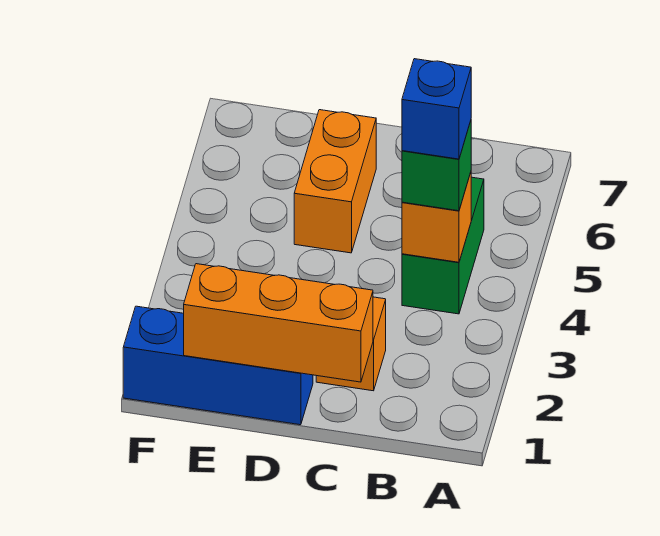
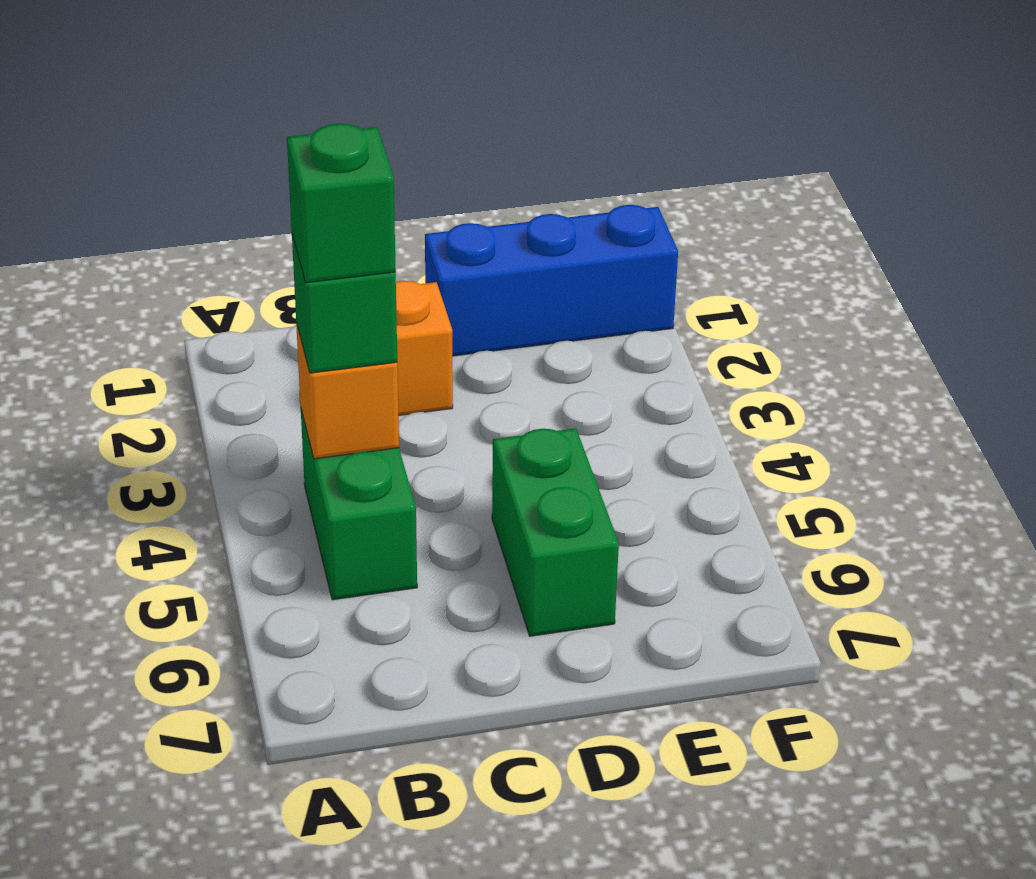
blue brick B4 level 4 -> green brick B4 level 4
orange brick C1:E1 level 2 -> none
orange brick D5:D6 level 1 -> green brick D5:D6 level 1

